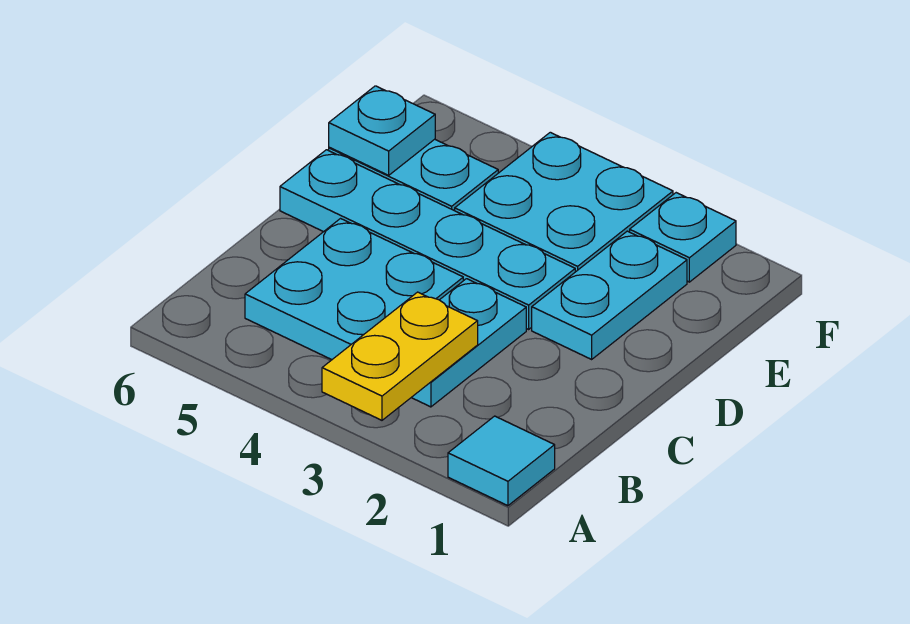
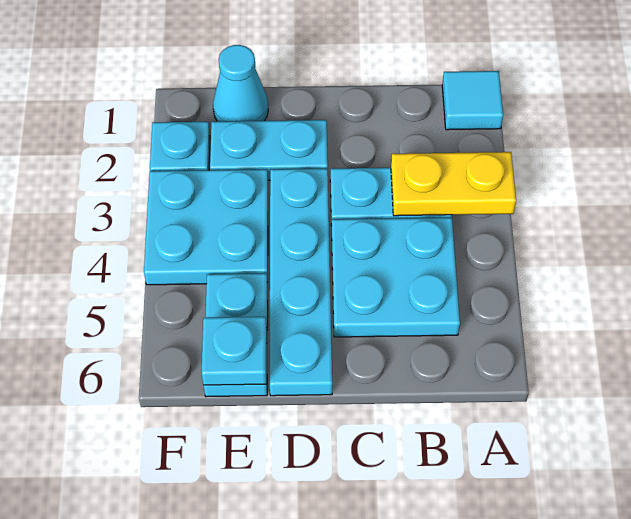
none -> cyan cone E1 level 1

